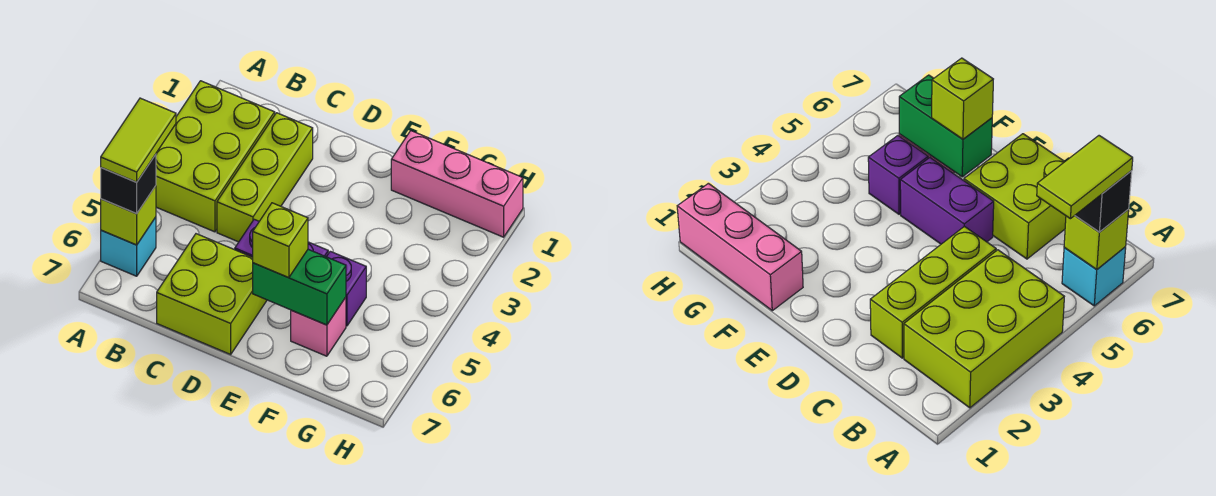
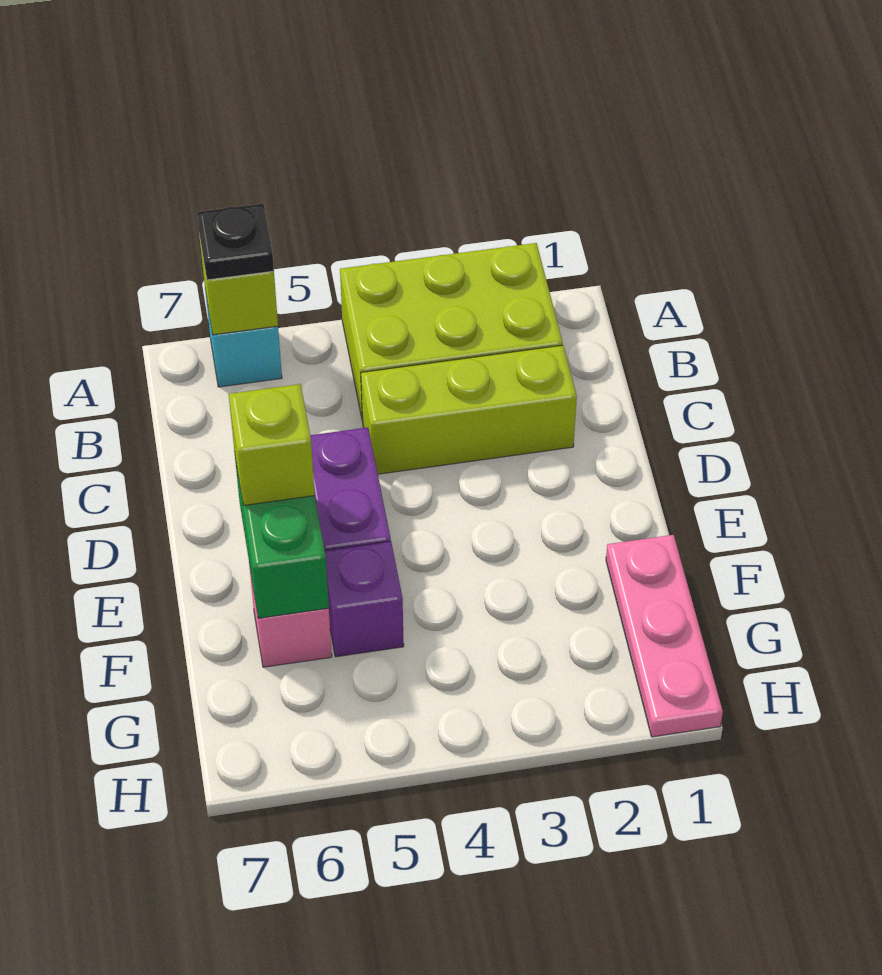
lime tile A5:A6 level 4 -> none
black brick A6 level 3 -> black plate A6 level 3
lime brick C6:D7 level 1 -> none
pink brick F1:H1 level 1 -> pink plate F1:H1 level 1

